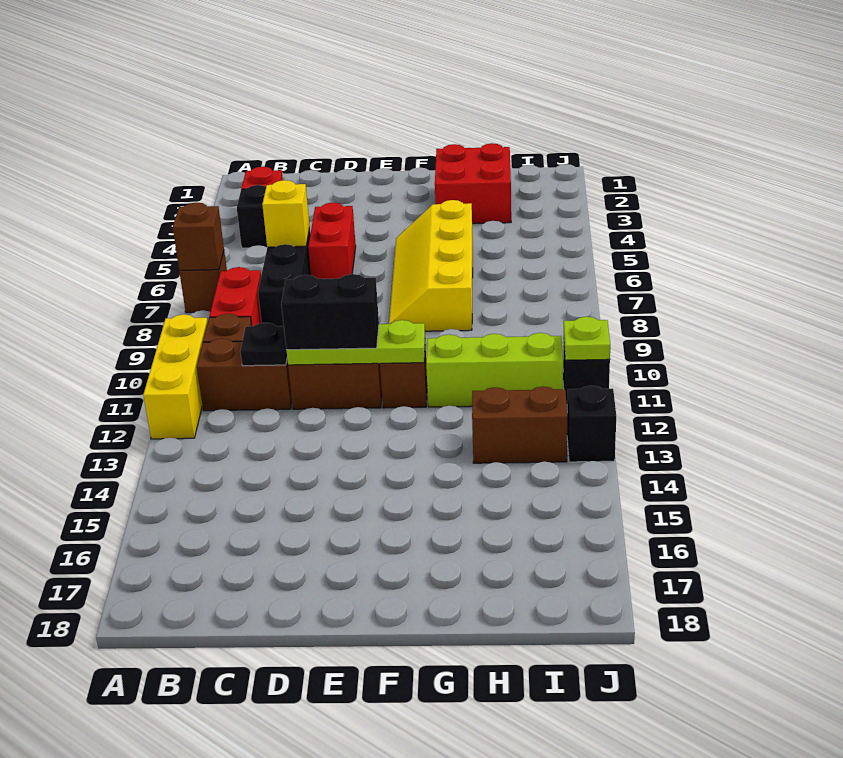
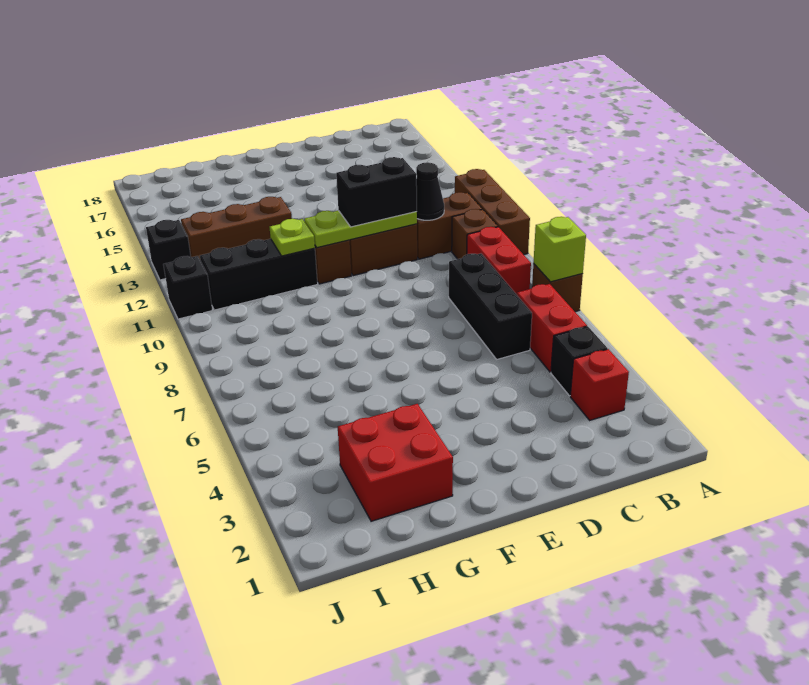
brown brick A7 level 2 -> lime brick A7 level 2
yellow brick A10:A12 level 1 -> brown brick A10:A12 level 1
yellow brick C6 level 2 -> none
black plate C11 level 2 -> black cone C11 level 2
red brick D5:D6 level 1 -> red brick B5:B6 level 1
yellow slope F5:G8 level 1 top G -> none
lime brick G11:I11 level 1 -> black brick G11:I11 level 1
brown brick H13:I13 level 1 -> brown brick G13:I13 level 1
lime plate J11 level 2 -> lime plate G11 level 2

